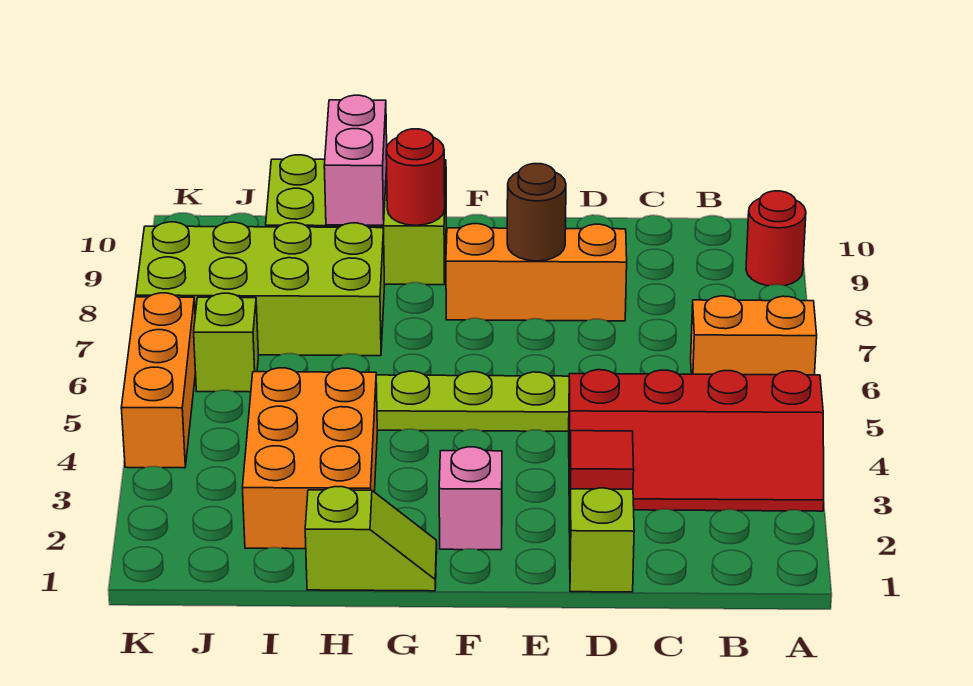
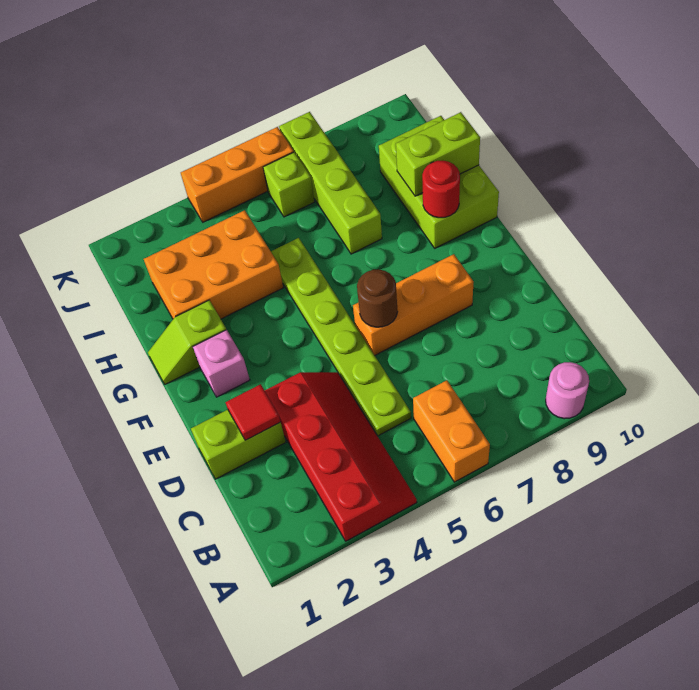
red slope A3:D4 level 1 top 4 -> red slope A3:D4 level 1 top 3
red round brick A9 level 1 -> pink round brick A9 level 1
orange brick D8:F8 level 1 -> orange brick E6:E8 level 1
brown round brick E8 level 2 -> brown round brick E6 level 2
lime slope G1:H1 level 1 top H -> lime slope G1:G2 level 1 top 2
lime brick H7:K8 level 1 -> lime brick H7:K7 level 1
pink brick H9:H10 level 2 -> lime brick H9:H10 level 2

